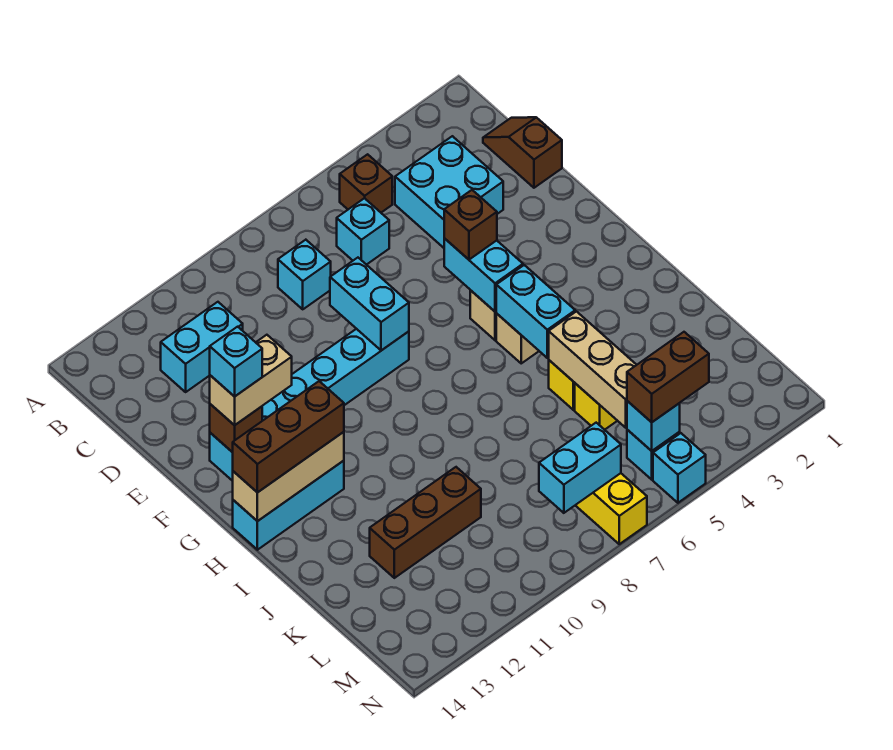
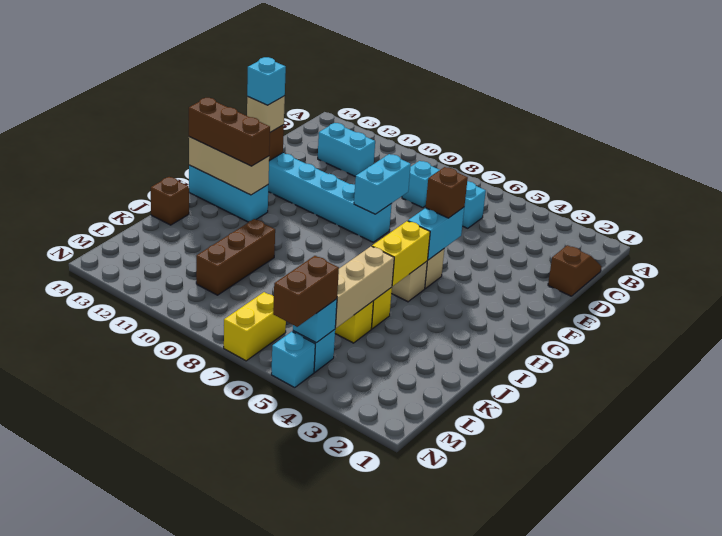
brown brick B5 level 1 -> brown brick J14 level 1
cyan brick C3:D4 level 1 -> none
tan brick F12:F13 level 3 -> tan brick F13 level 3
cyan brick H5:I5 level 2 -> yellow brick H5:I5 level 2
brown brick K10:K12 level 1 -> brown brick J10:L10 level 1
brown brick M4:M5 level 3 -> brown brick M5:N5 level 3
cyan brick M7:M8 level 2 -> none

